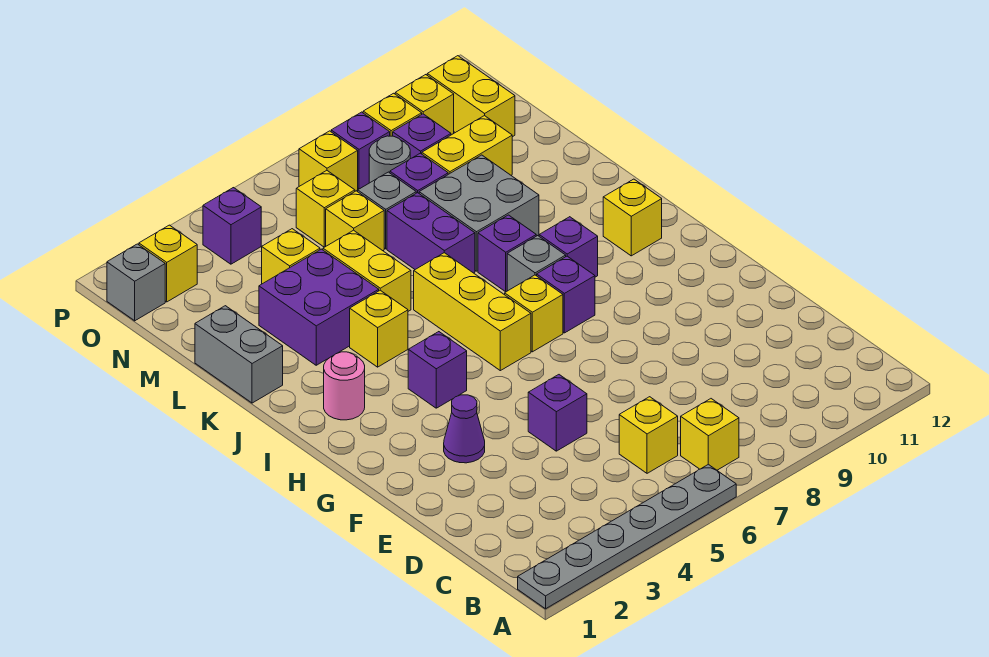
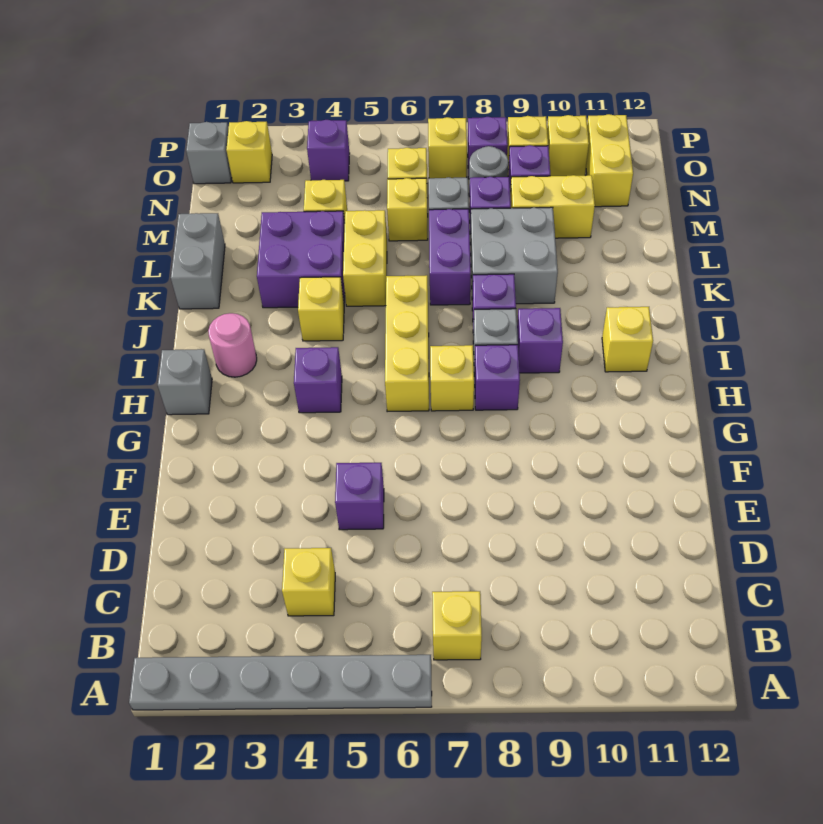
yellow brick C6 level 1 -> yellow brick C4 level 1
purple cone F3 level 1 -> none
none -> grey brick H1 level 1

